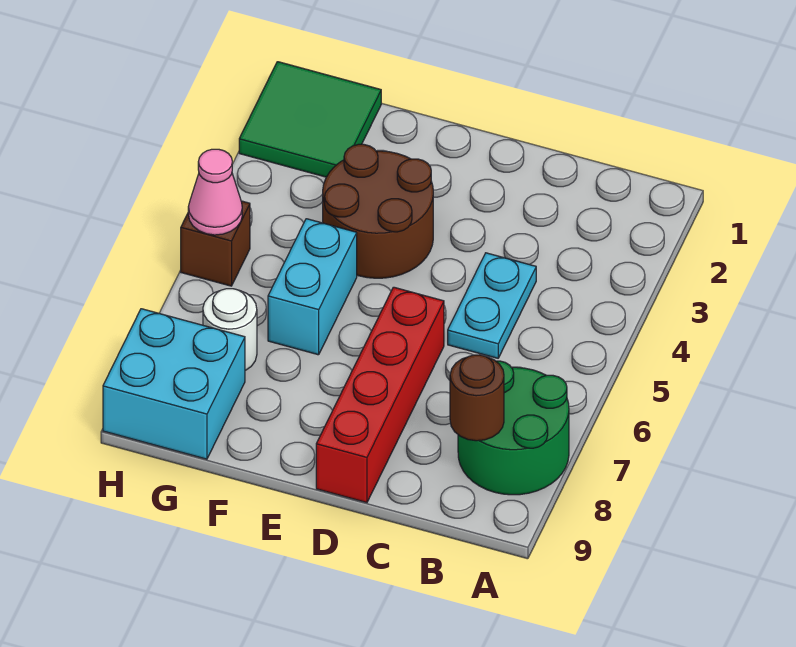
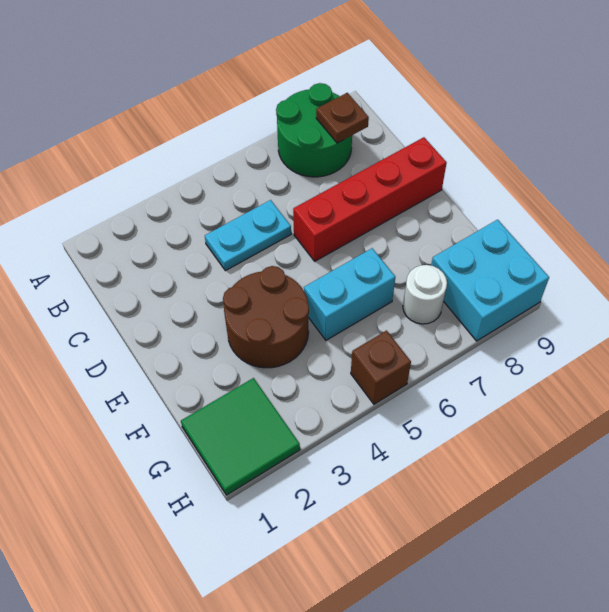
brown round brick B8 level 2 -> brown plate B8 level 2
pink cone H5 level 2 -> none

